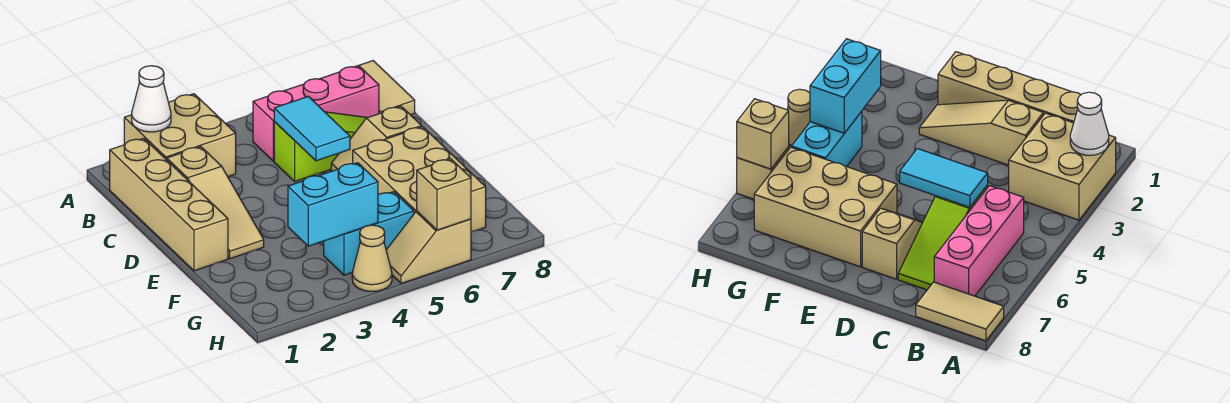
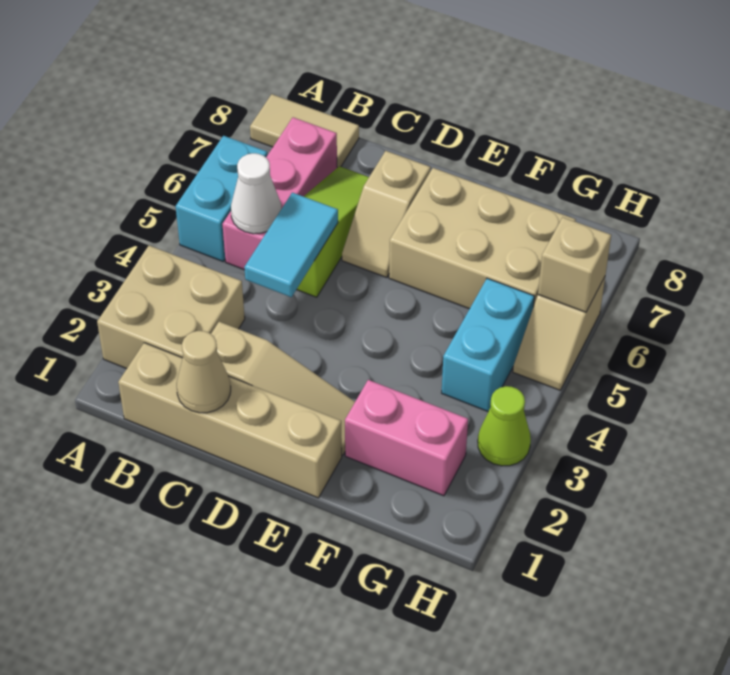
white cone A2 level 2 -> white cone B5 level 2
cyan tile C5:D5 level 2 -> cyan tile C4:C5 level 2
none -> pink brick F2:G2 level 1
cyan brick G3:G4 level 2 -> cyan brick A5:A6 level 1
none -> lime cone H3 level 1
tan cone H4 level 1 -> tan cone C1 level 2

